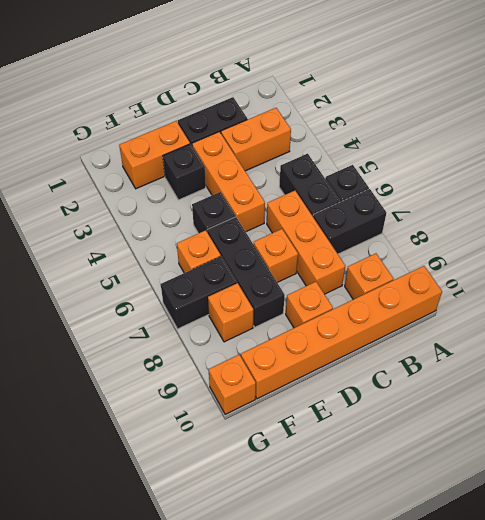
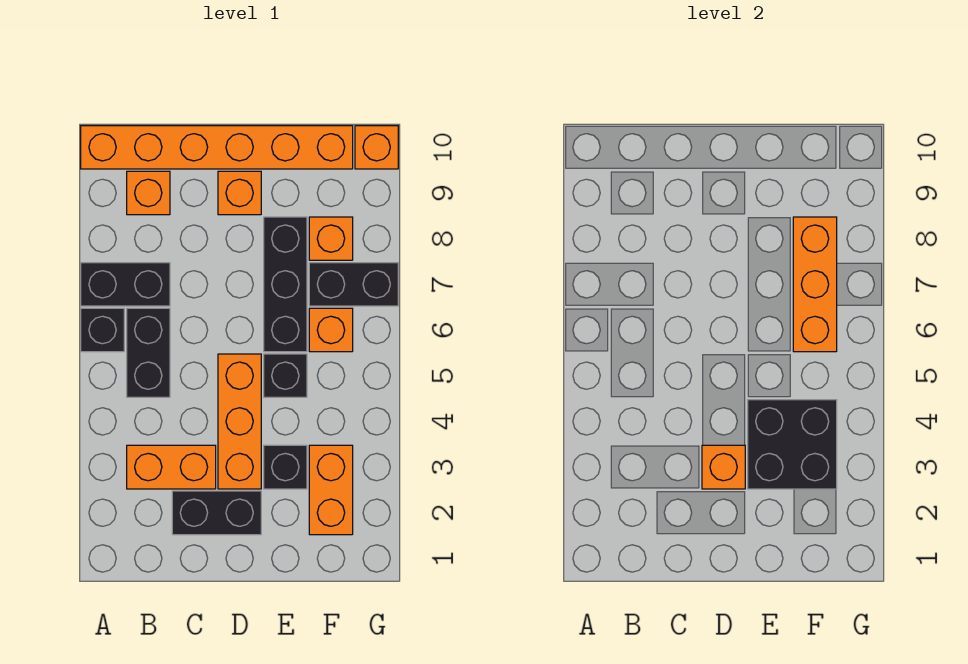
orange brick C6:C8 level 1 -> orange brick F6:F8 level 2
orange brick D7 level 1 -> orange brick D3 level 2
orange brick E2:F2 level 1 -> orange brick F2:F3 level 1
none -> black brick E3:F4 level 2

